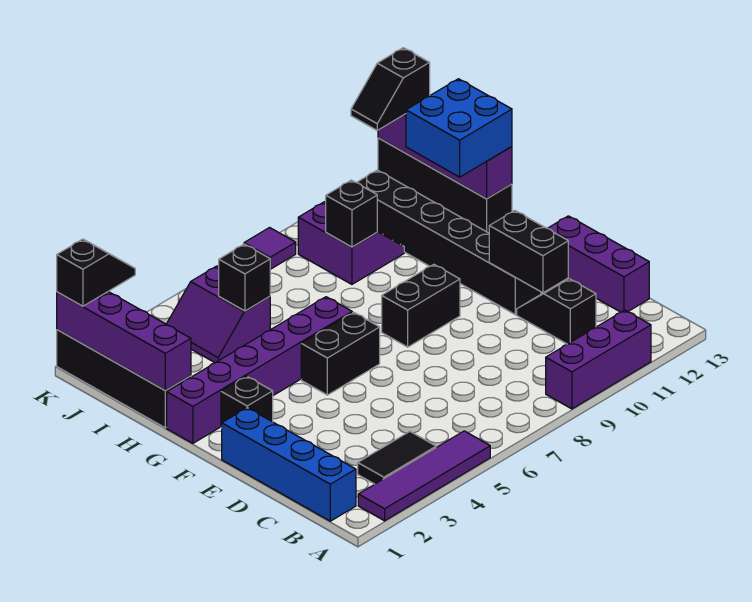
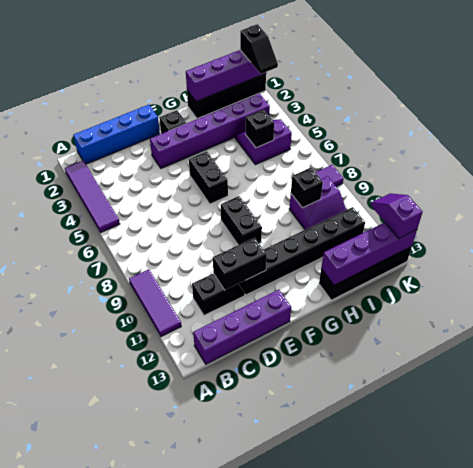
purple brick A9:A11 level 1 -> purple tile A9:A11 level 1
black tile B3:B4 level 1 -> none
purple brick C13:E13 level 1 -> purple brick B13:E13 level 1
purple brick G1:G6 level 1 -> purple brick E3:J3 level 1
blue brick H12:I13 level 3 -> none
black slope K12:K13 level 3 top 13 -> purple slope K12:K13 level 3 top 13

